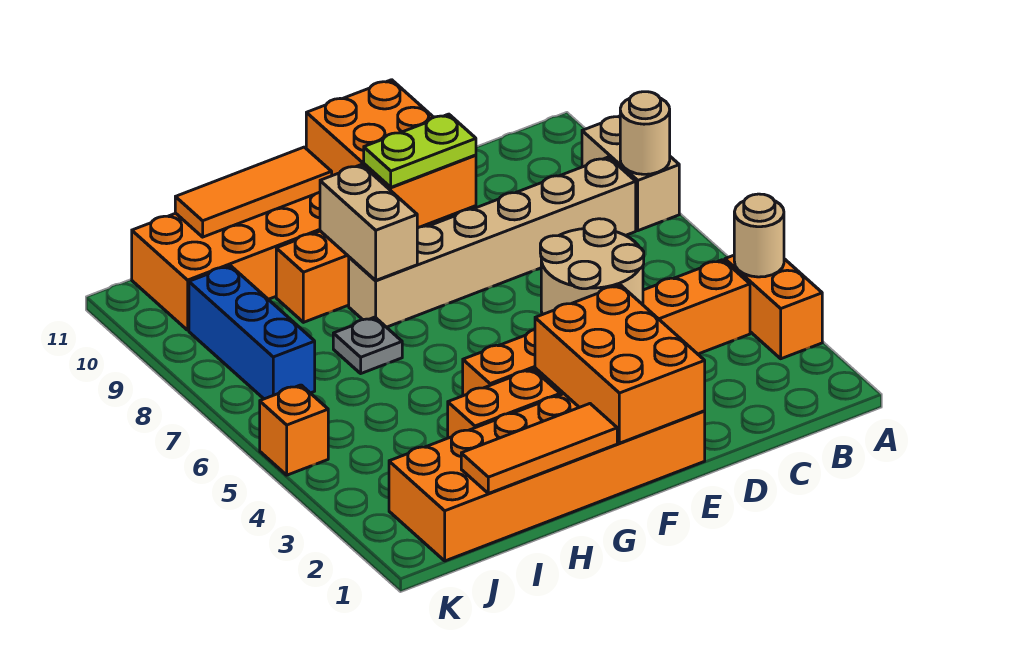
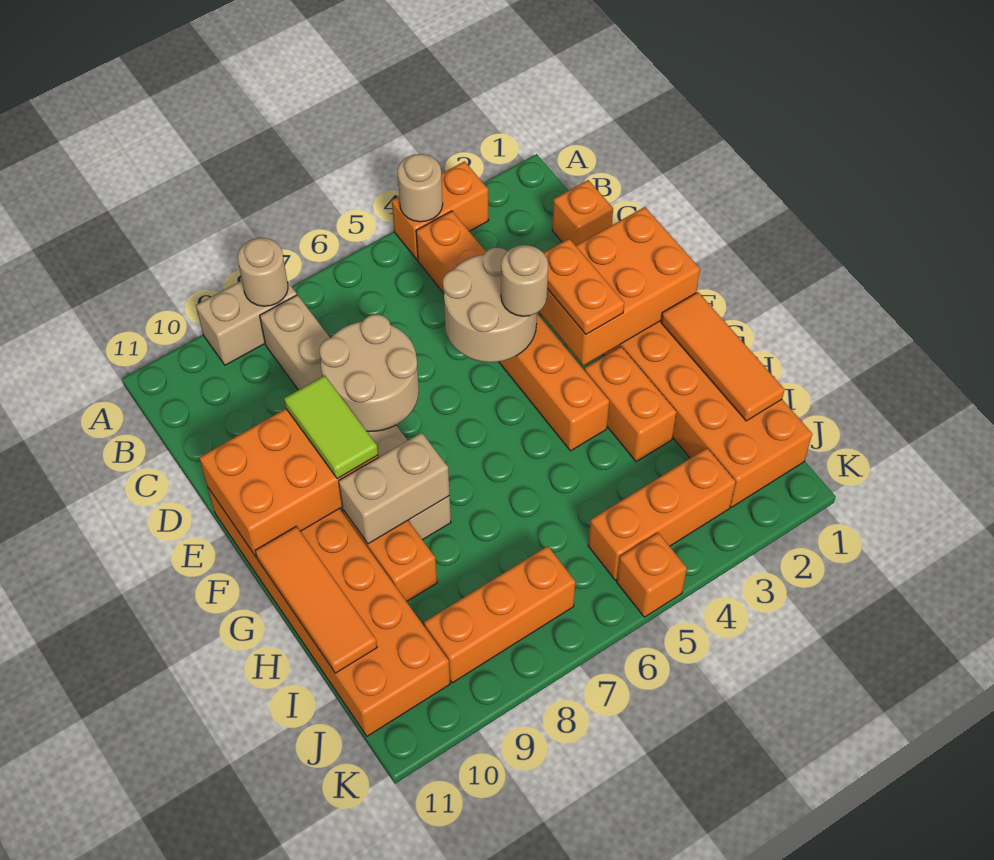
none -> orange brick C1 level 1
none -> tan round brick D7:E8 level 2
none -> orange plate E3:F3 level 3
none -> tan round brick E4 level 3
lime plate E9:F9 level 3 -> lime tile E9:F9 level 3
grey plate H7 level 1 -> none
none -> orange brick J3:J5 level 1
blue brick J7:J9 level 1 -> orange brick J7:J9 level 1

